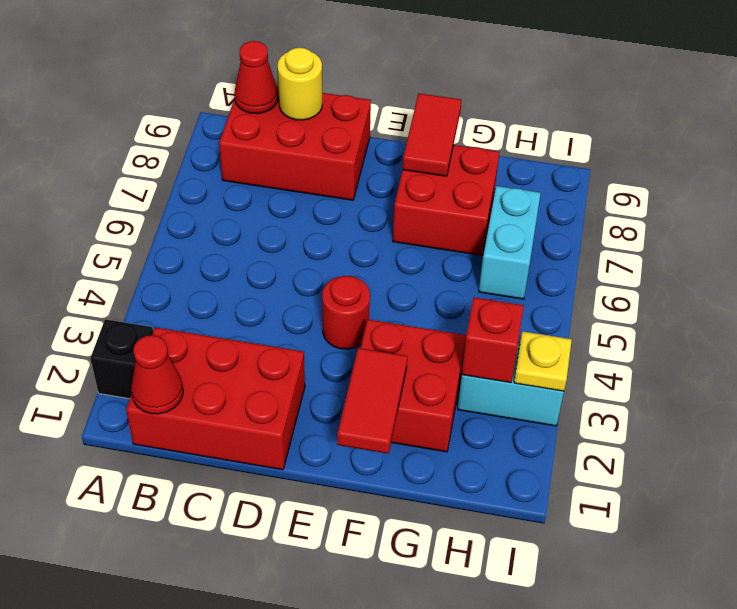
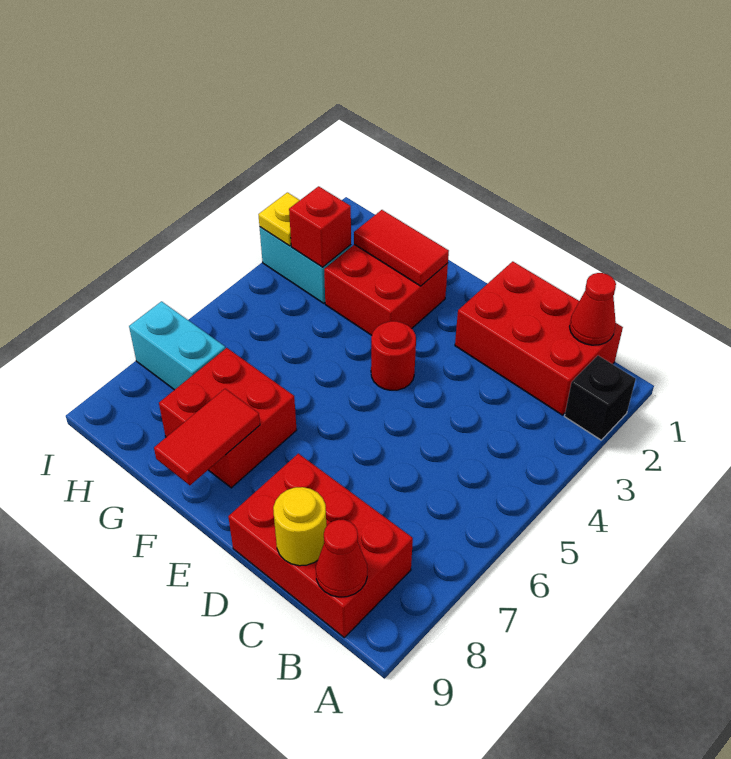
red tile F1:F2 level 2 -> red tile F2:G2 level 2
cyan brick H6:H7 level 1 -> cyan brick H7:I7 level 1

